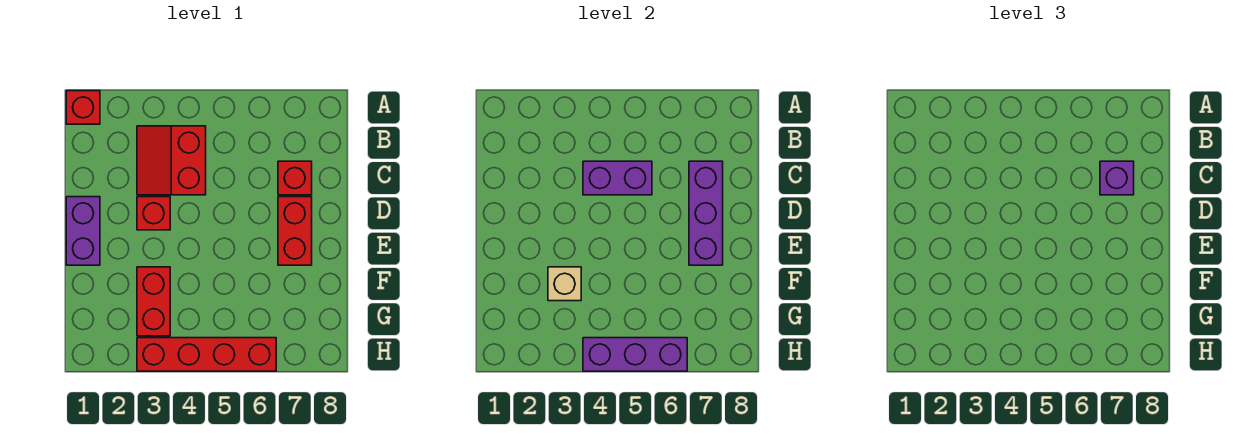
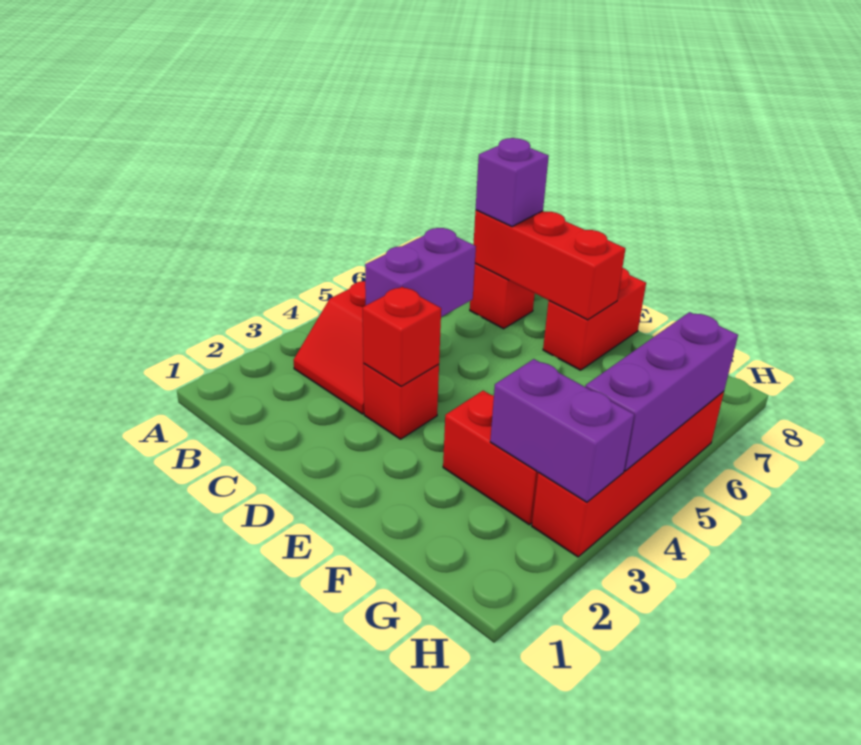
red brick A1 level 1 -> red brick D3 level 2
purple brick C7:E7 level 2 -> red brick C7:E7 level 2
purple brick D1:E1 level 1 -> purple brick G3:H3 level 2
red brick D7:E7 level 1 -> red brick E7:E8 level 1
tan brick F3 level 2 -> none

